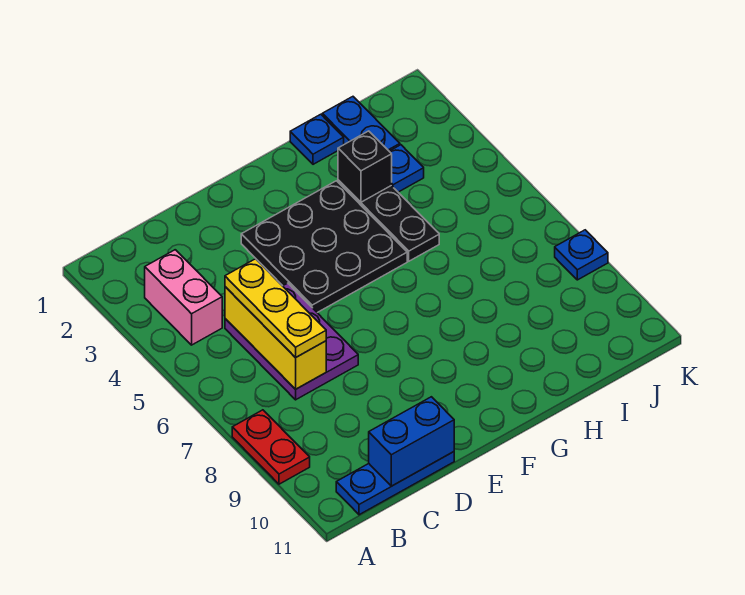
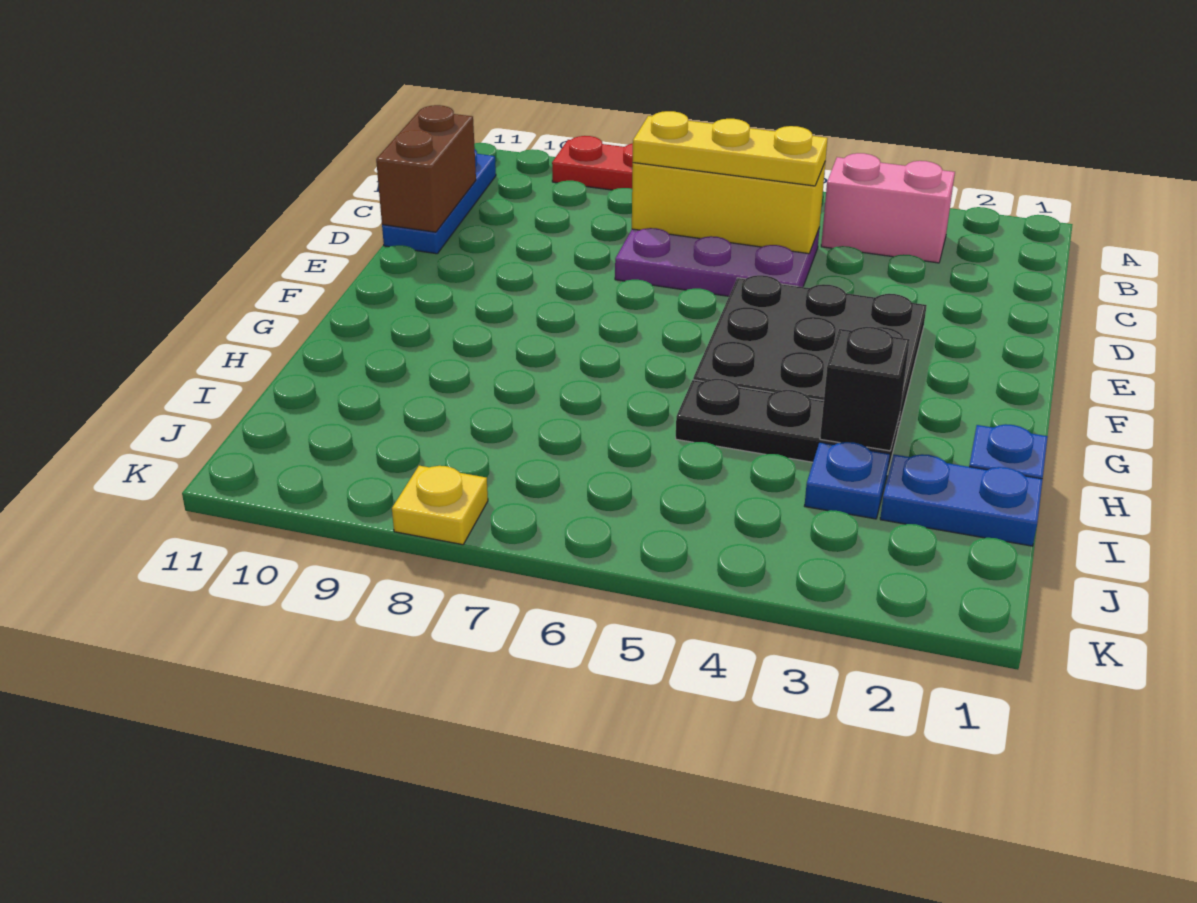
blue brick C11:D11 level 2 -> brown brick C11:D11 level 2
blue plate K8 level 1 -> yellow plate K8 level 1

